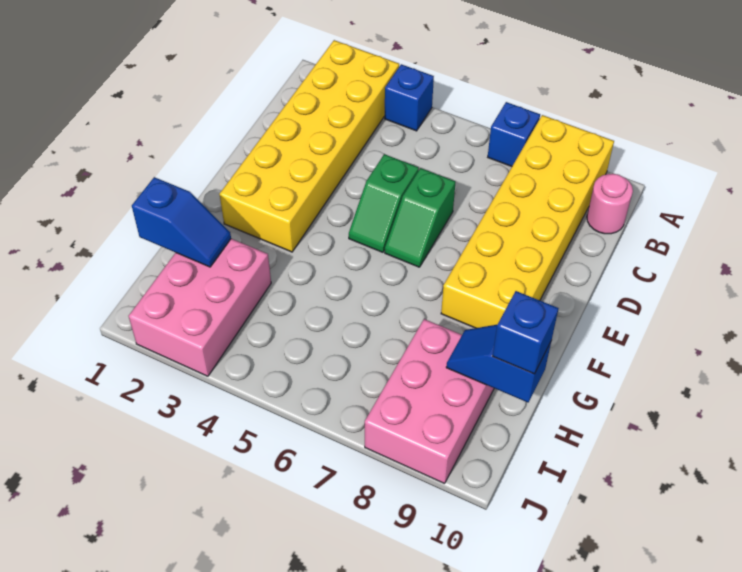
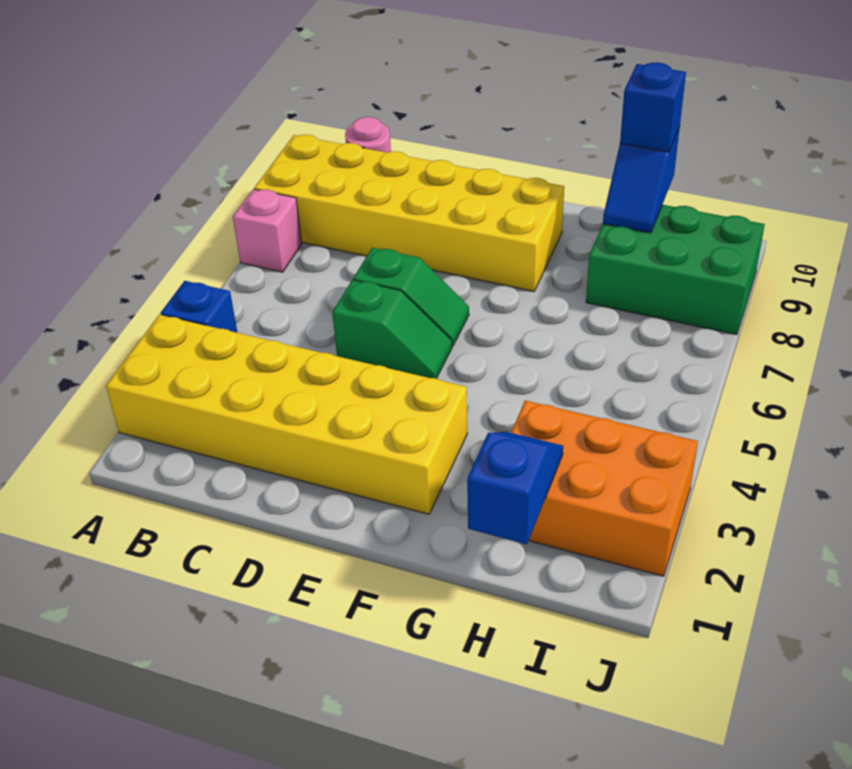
blue brick A7 level 1 -> pink brick A7 level 1
pink brick H2:J3 level 1 -> orange brick H2:J3 level 1
pink brick H8:J9 level 1 -> green brick H8:J9 level 1

